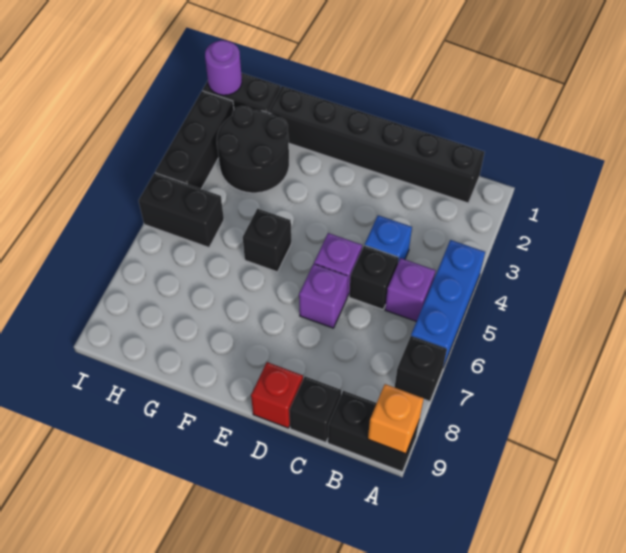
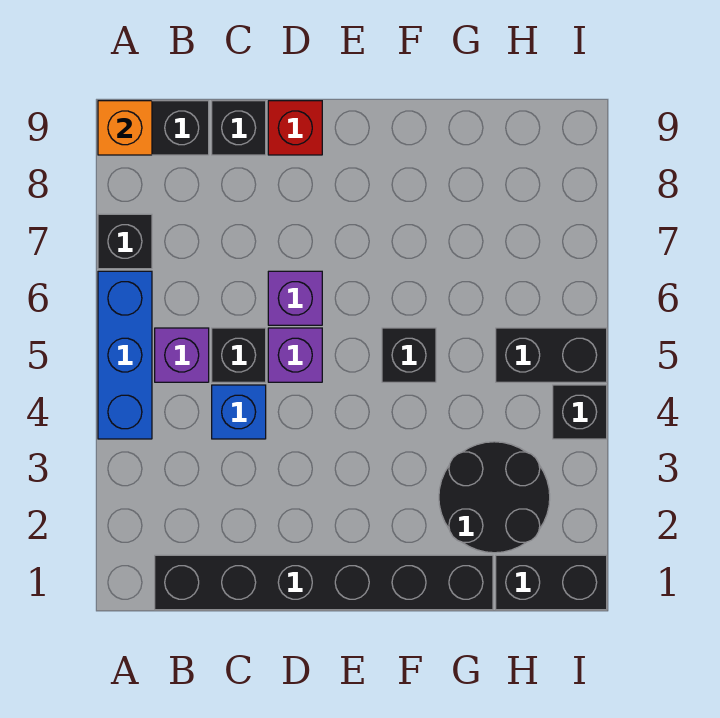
purple round brick I1 level 2 -> none
black brick I2:I4 level 1 -> black brick I4 level 1

